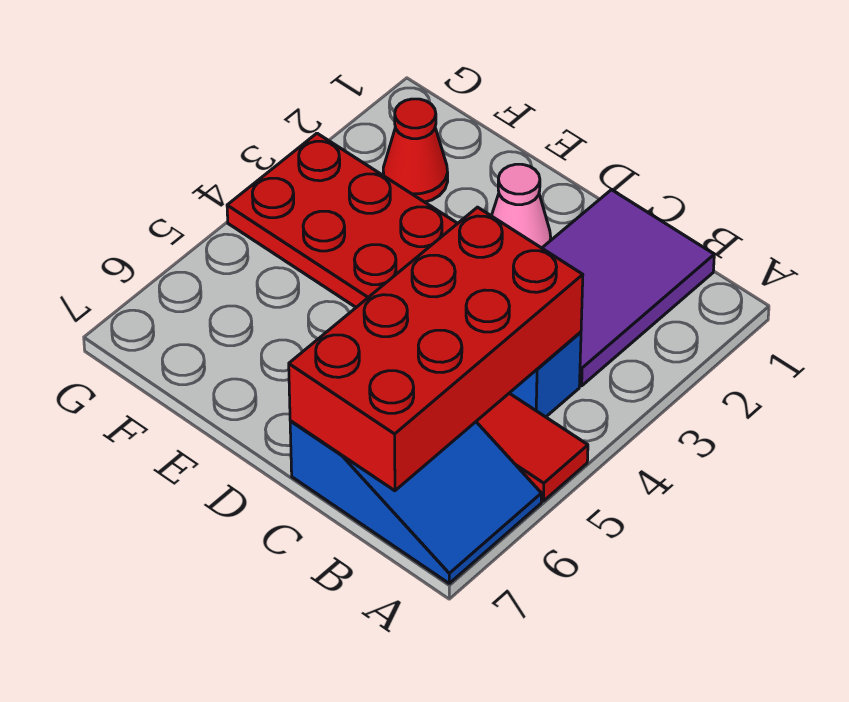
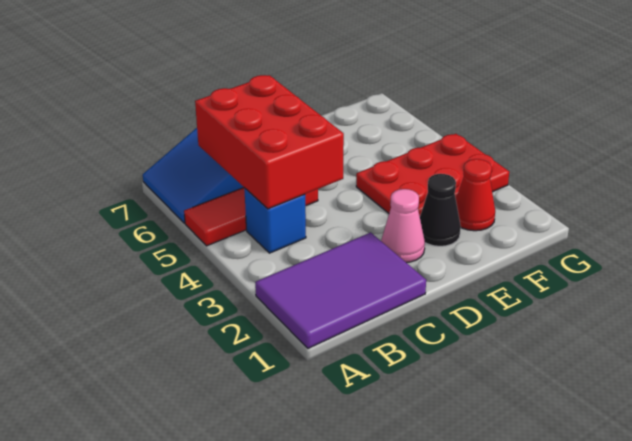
purple tile B1:C3 level 1 -> purple tile A1:C2 level 1
red brick B4:C7 level 2 -> red brick B4:C6 level 2
none -> black cone E2 level 1

